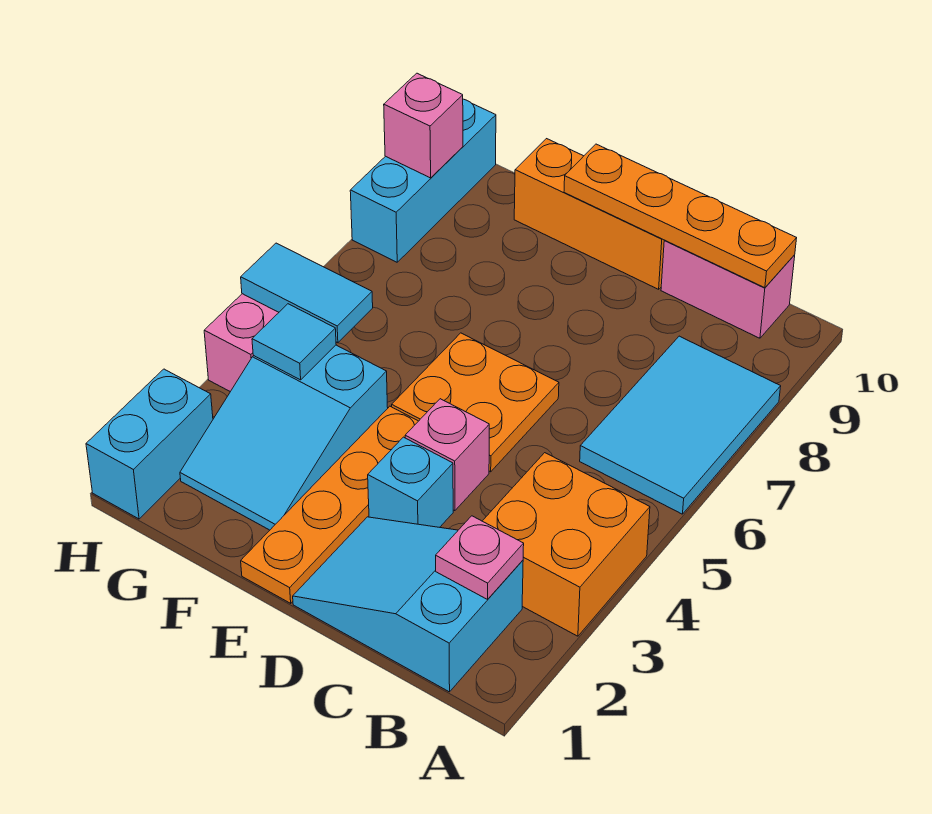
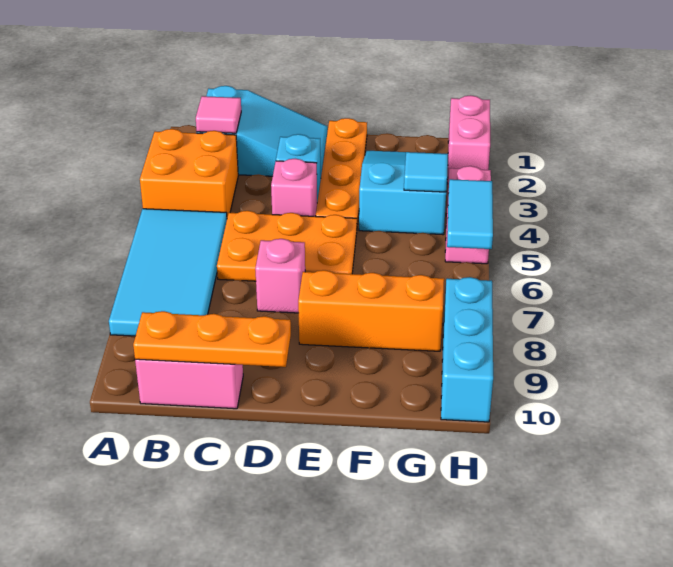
cyan tile A6:B8 level 1 -> cyan tile A5:B8 level 1
pink plate B2 level 2 -> pink tile B2 level 2
orange plate B10:E10 level 2 -> orange plate B10:D10 level 2
orange plate D5:E6 level 1 -> orange plate C5:E6 level 1
orange brick D10:F10 level 1 -> orange brick E8:G8 level 1
cyan tile G5:H5 level 2 -> cyan tile H5:H6 level 2
cyan brick H1:H2 level 1 -> pink brick H1:H2 level 1
pink brick H9 level 2 -> pink brick D7 level 1

